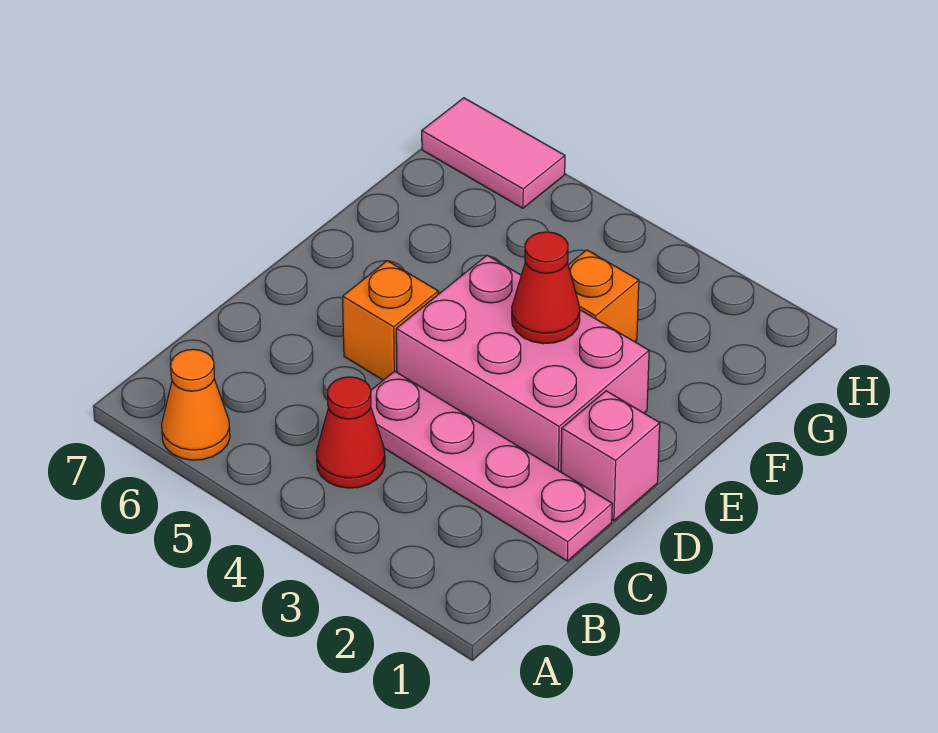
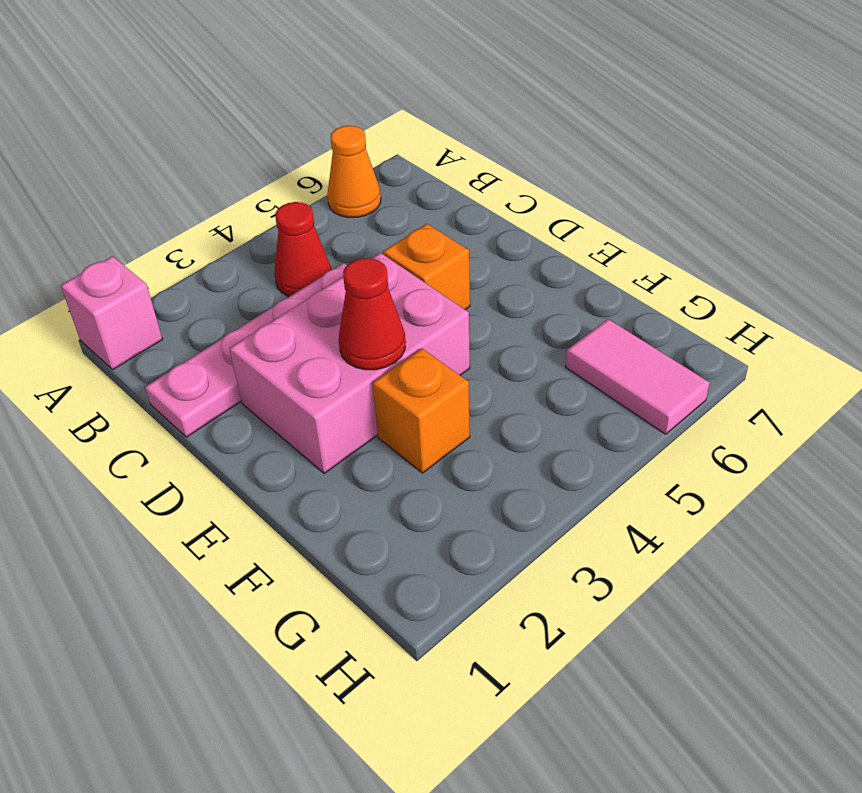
pink brick D1 level 1 -> pink brick A1 level 1
pink tile H6:H7 level 1 -> pink tile G6:H6 level 1

